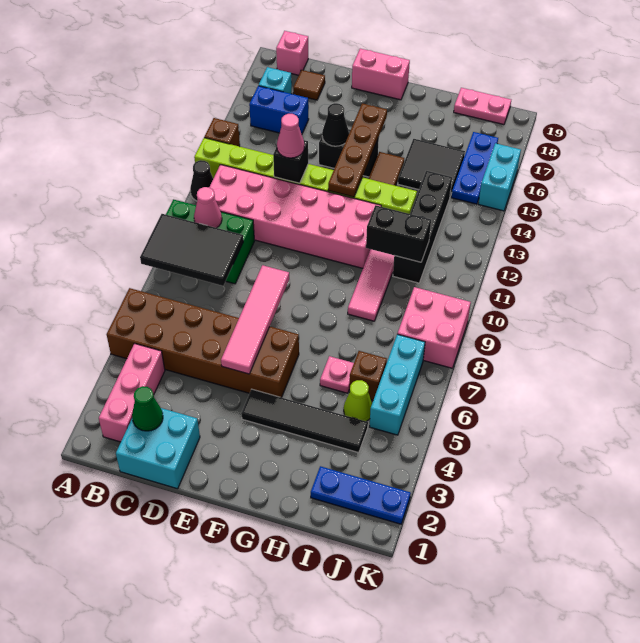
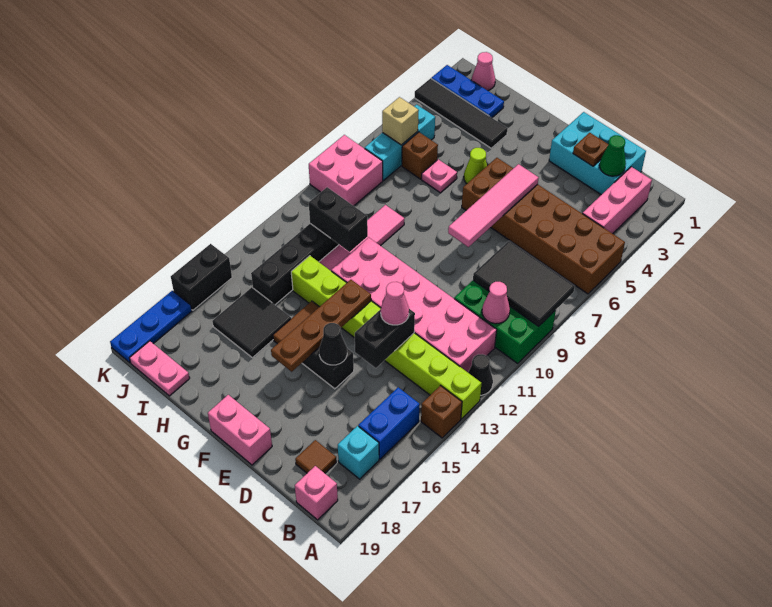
blue brick B16:C16 level 1 -> blue brick B15:B16 level 1
cyan brick C1:D2 level 1 -> cyan brick C1:E2 level 1
none -> brown plate D2 level 2
black brick D13 level 2 -> black brick D13:D14 level 2
black tile F4:I4 level 1 -> black tile H3:K3 level 1
lime cone I5 level 1 -> lime cone G5 level 1
none -> pink cone J1 level 1
none -> tan brick J6 level 2
blue plate J15:J17 level 1 -> blue plate K17:K19 level 1
cyan brick K15:K16 level 1 -> black brick K15:K16 level 1

